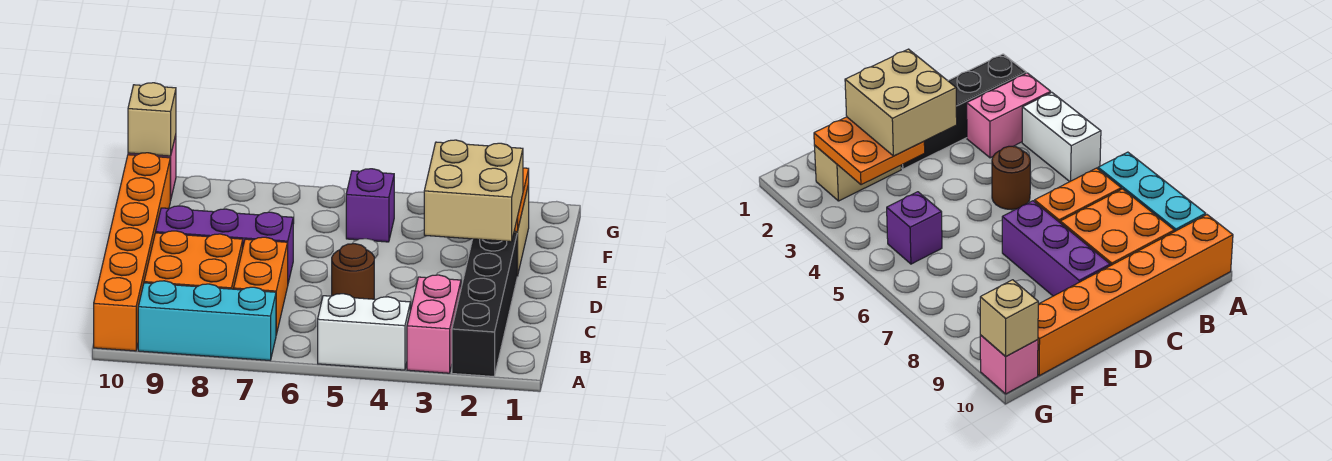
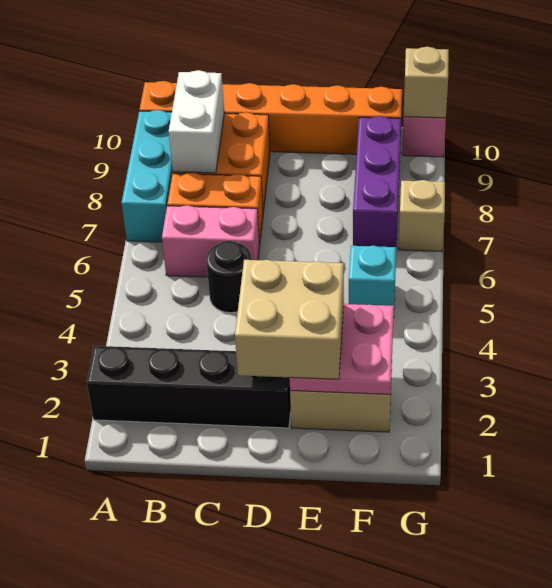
pink brick A3:B3 level 1 -> pink brick B6:C6 level 1
white brick A4:A5 level 1 -> white brick B8:B9 level 2
brown round brick C5 level 1 -> black round brick C5 level 1
purple brick D7:D9 level 1 -> purple brick F7:F9 level 1
orange plate E2:F3 level 2 -> pink plate E2:F3 level 2
purple brick F5 level 1 -> cyan brick F5 level 1
none -> tan brick G7 level 1

